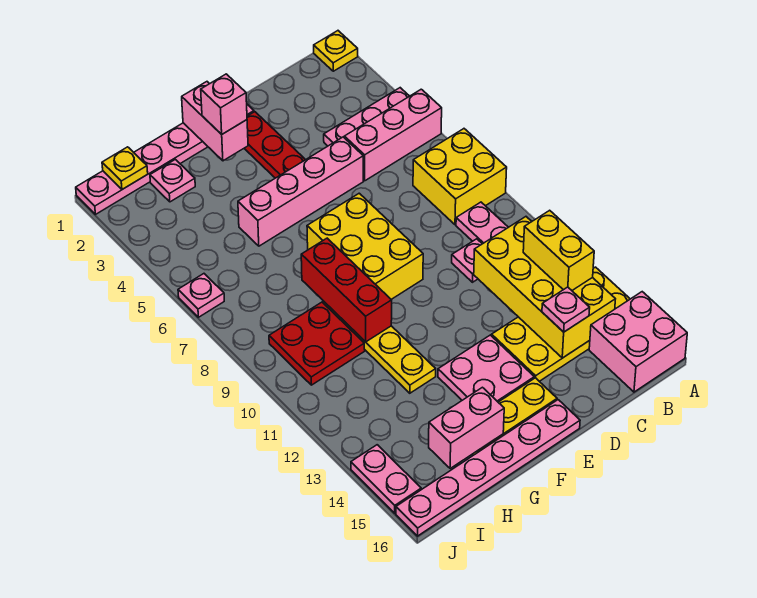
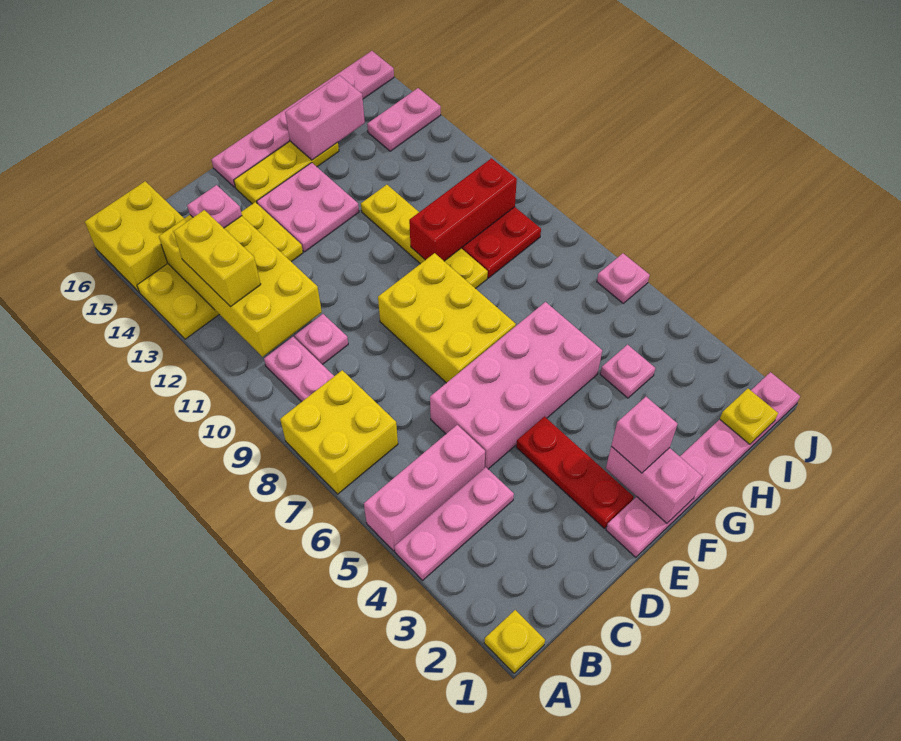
pink brick A15:B16 level 1 -> yellow brick A15:B16 level 1
pink brick D5:G5 level 1 -> pink brick D5:G6 level 1
red brick G8:G10 level 2 -> red brick G10:I10 level 2
pink plate H2 level 1 -> pink plate H4 level 1
pink plate J14:J15 level 1 -> pink plate I14:J14 level 1

